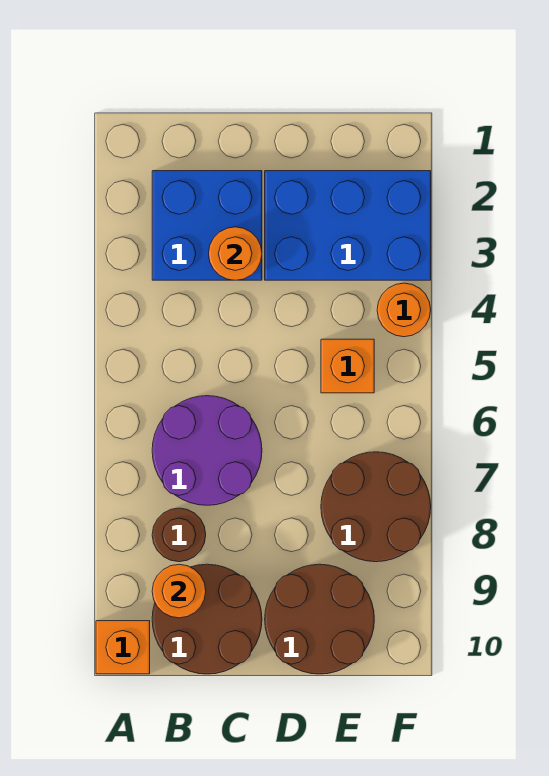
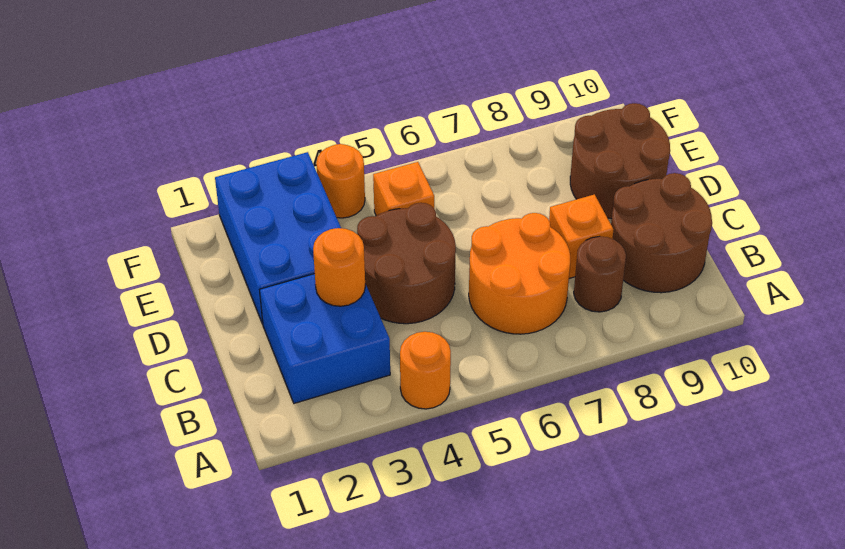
orange brick A10 level 1 -> orange brick C8 level 1
purple round brick B6:C7 level 1 -> orange round brick B6:C7 level 1
orange round brick B9 level 2 -> orange round brick A4 level 1
brown round brick E7:F8 level 1 -> brown round brick C4:D5 level 1

